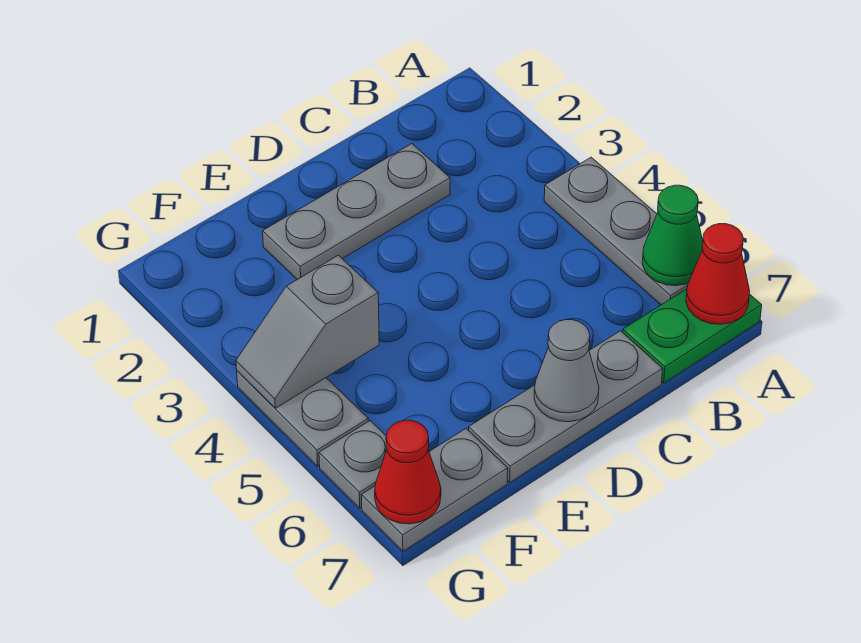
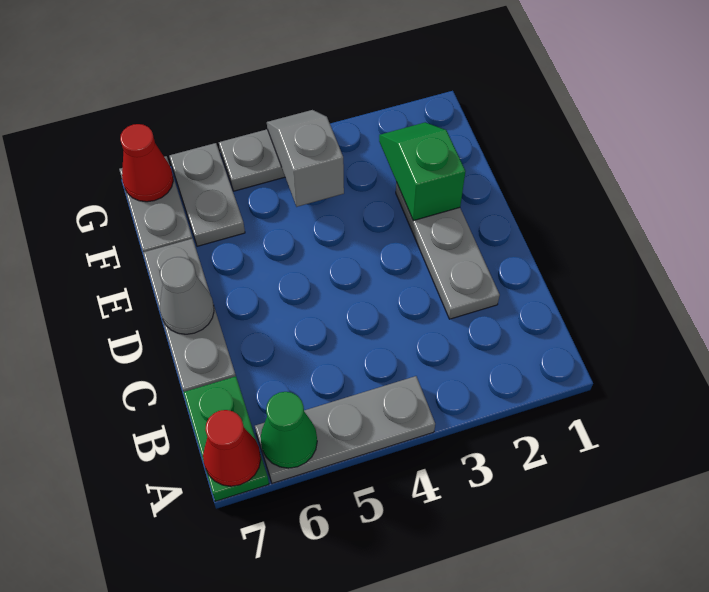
none -> green slope E2:F2 level 2 top E
grey plate G6 level 1 -> grey plate F6:G6 level 1

